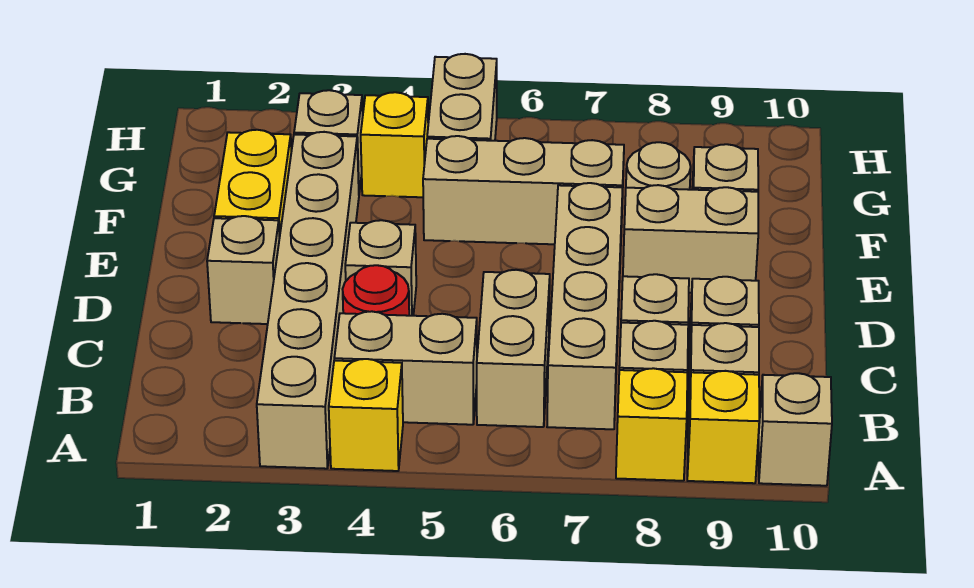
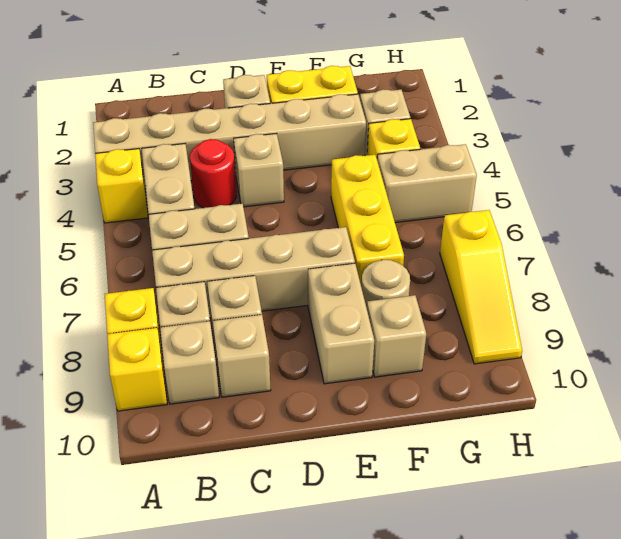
tan brick A10 level 1 -> none
tan brick F5:F7 level 1 -> yellow brick F5:F7 level 1
none -> yellow slope H7:H9 level 1 top 7

